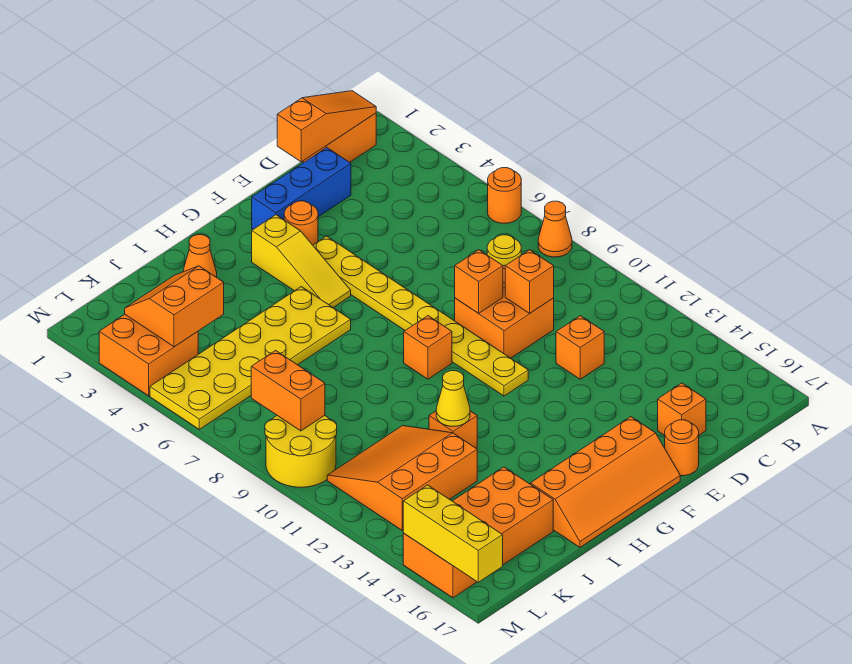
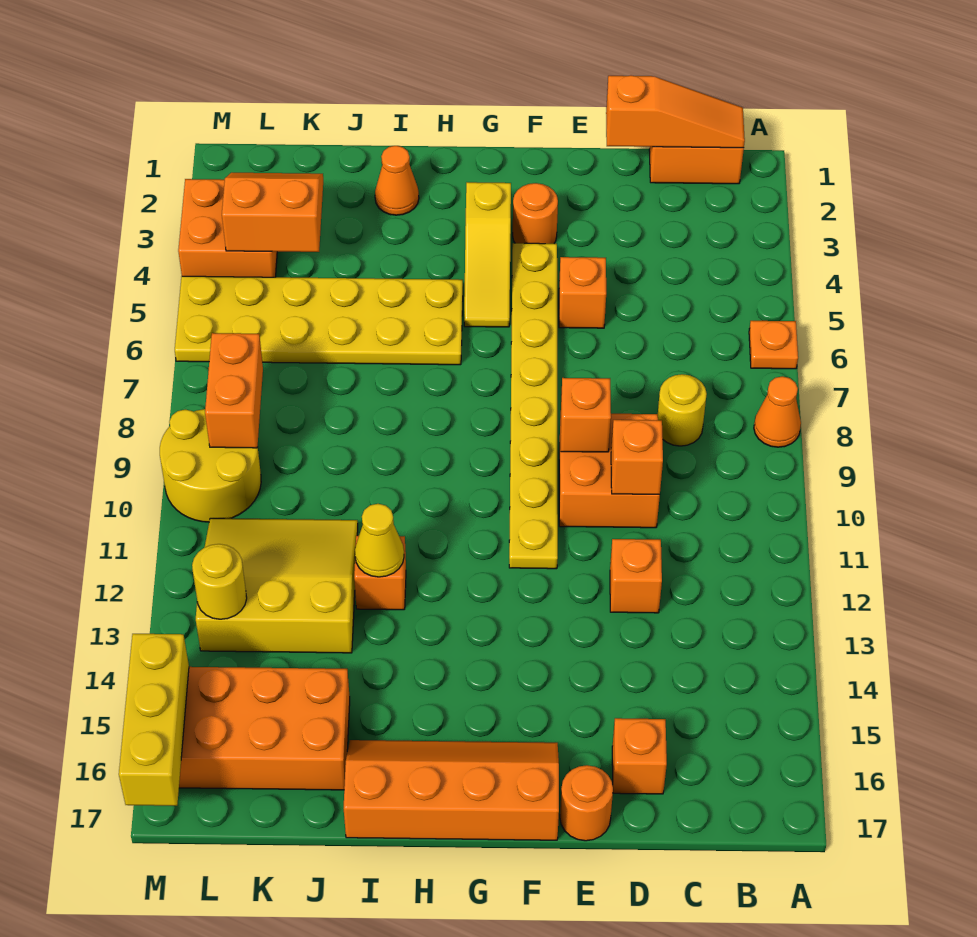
orange round brick A6 level 1 -> orange plate A6 level 1
blue brick D2:F2 level 1 -> none
orange slope F16:I17 level 1 top 16 -> orange slope F16:I17 level 1 top 17
orange brick G9 level 1 -> orange brick E5 level 1
orange slope J11:L13 level 1 top 13 -> yellow slope J11:L13 level 1 top 13
none -> yellow round brick L13 level 2

